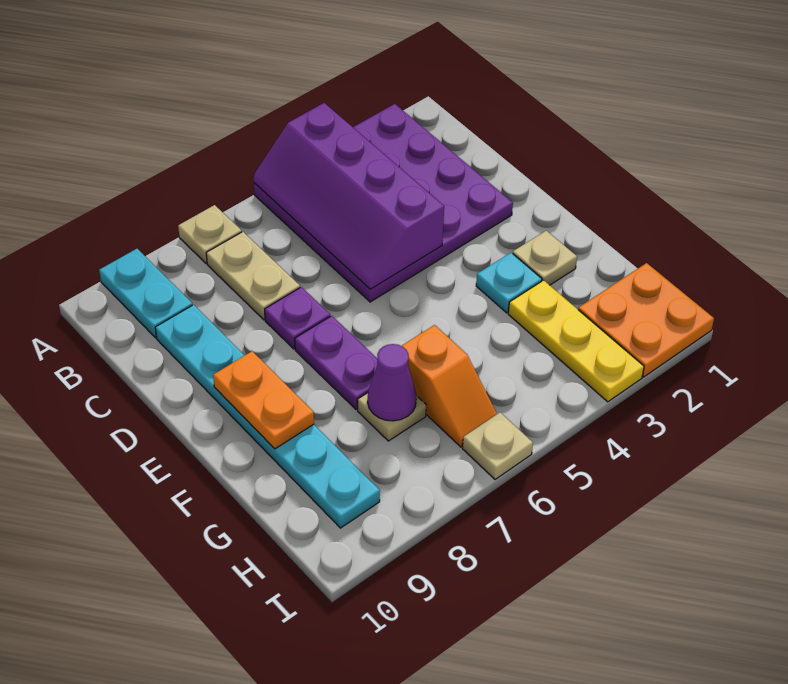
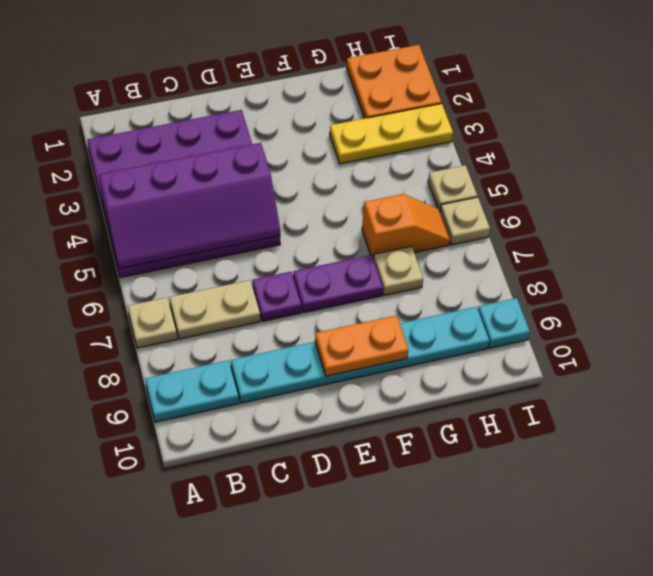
tan plate F2 level 1 -> tan plate I5 level 1
cyan plate F3 level 1 -> cyan plate I9 level 1
purple cone G7 level 2 -> none

